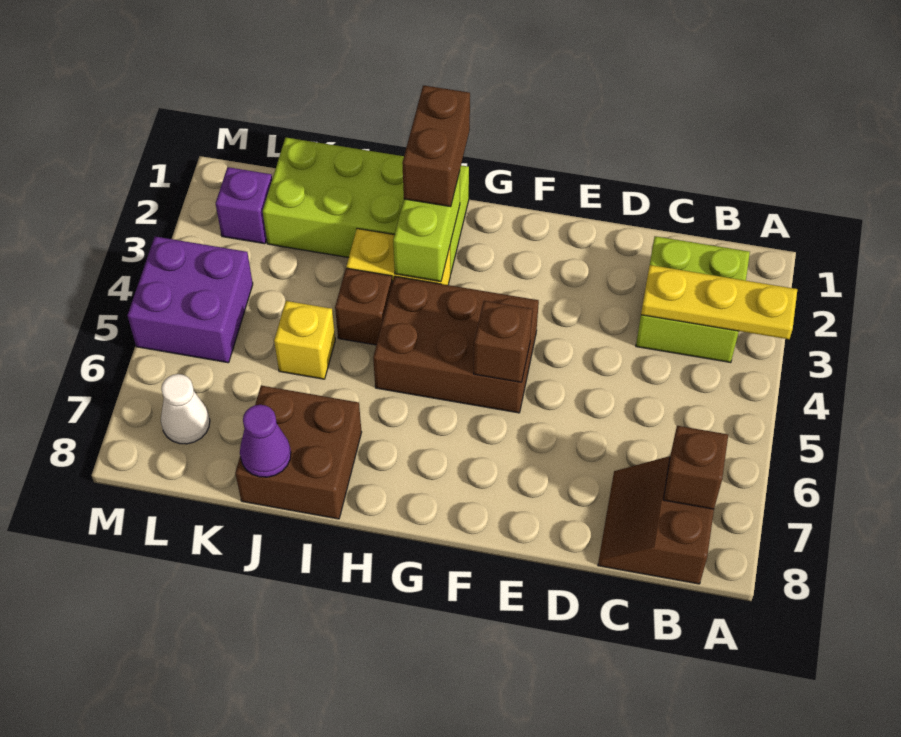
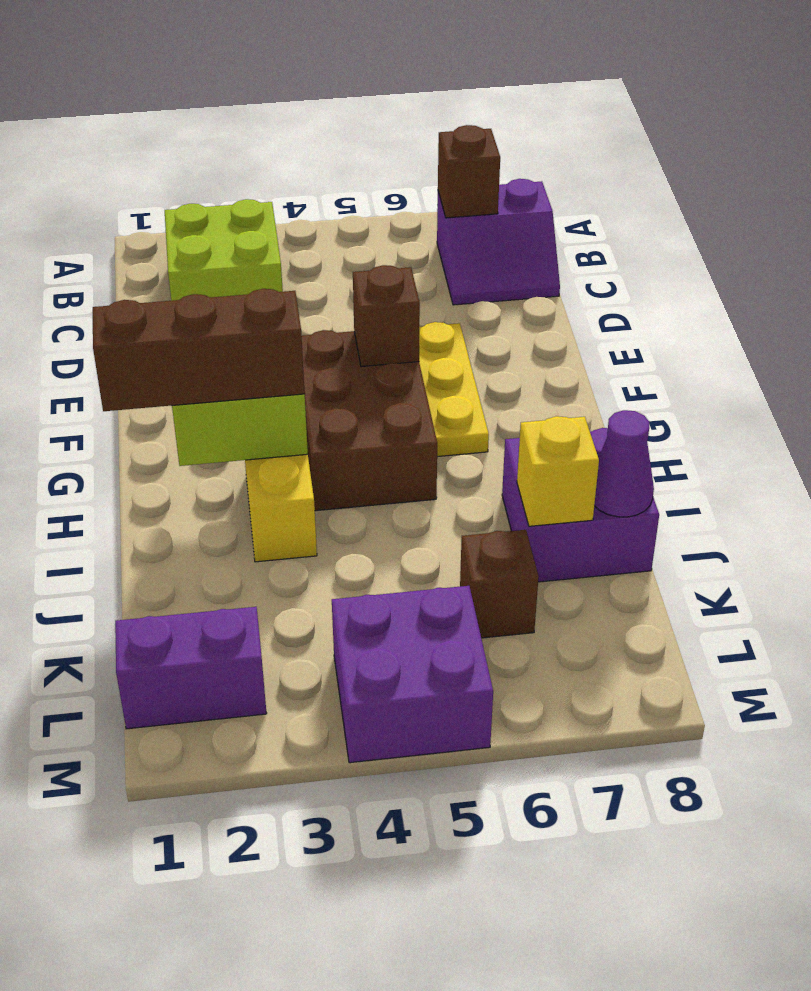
yellow plate A3:C3 level 2 -> yellow plate E6:G6 level 1
brown slope B7:C8 level 1 top B -> purple slope B7:C8 level 1 top B
lime brick H1:K2 level 1 -> none
brown brick H1:H2 level 3 -> brown brick H1:H3 level 3
brown brick I4 level 1 -> brown brick K6 level 1
brown brick I7:J8 level 1 -> purple brick I7:J8 level 1
yellow brick J5 level 1 -> yellow brick J7 level 2
purple brick L2 level 1 -> purple brick L1:L2 level 1
white cone L7 level 1 -> none

